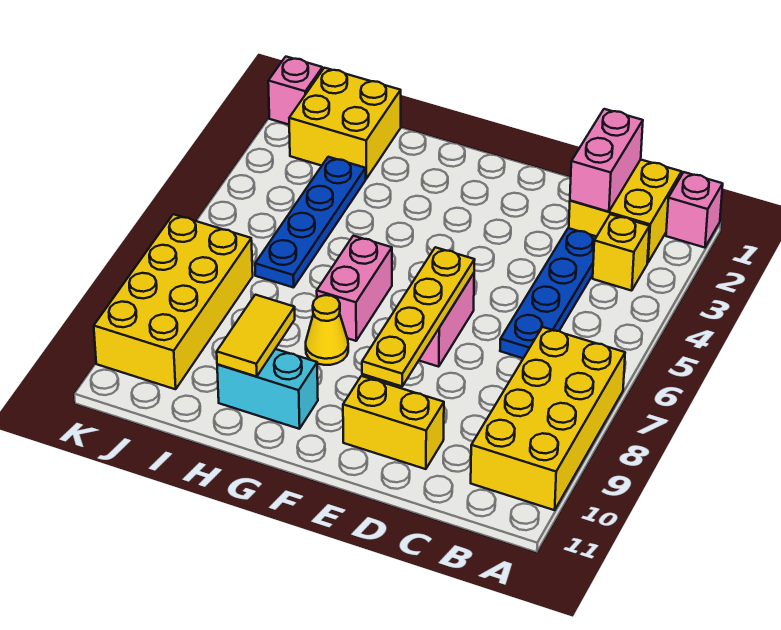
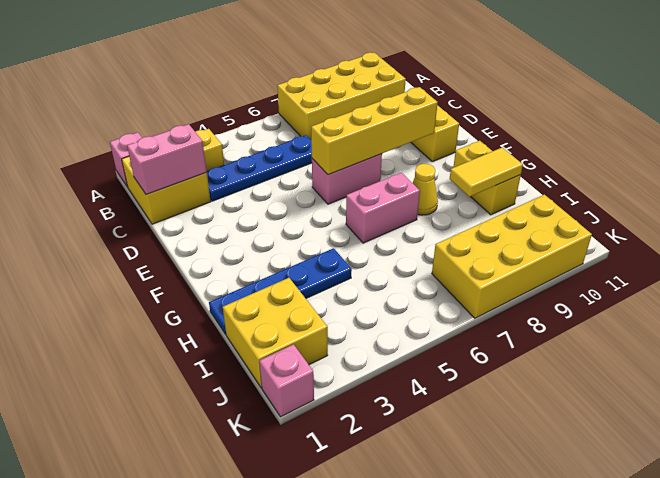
yellow plate E6:E9 level 2 -> yellow brick E6:E9 level 2
cyan brick G10:H10 level 1 -> yellow brick G10:H10 level 1
blue plate I3:I6 level 1 -> blue plate H1:H4 level 1

